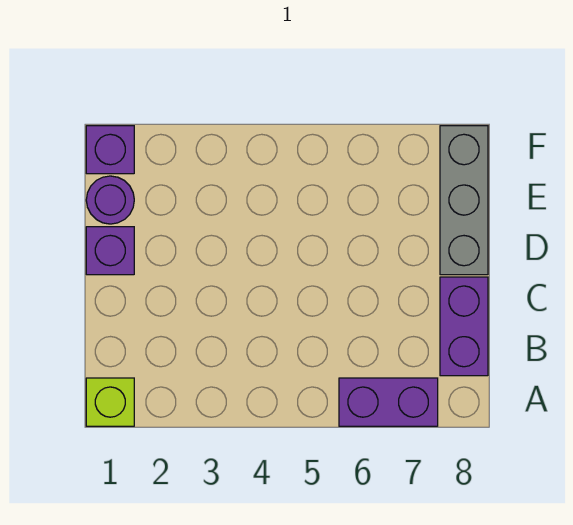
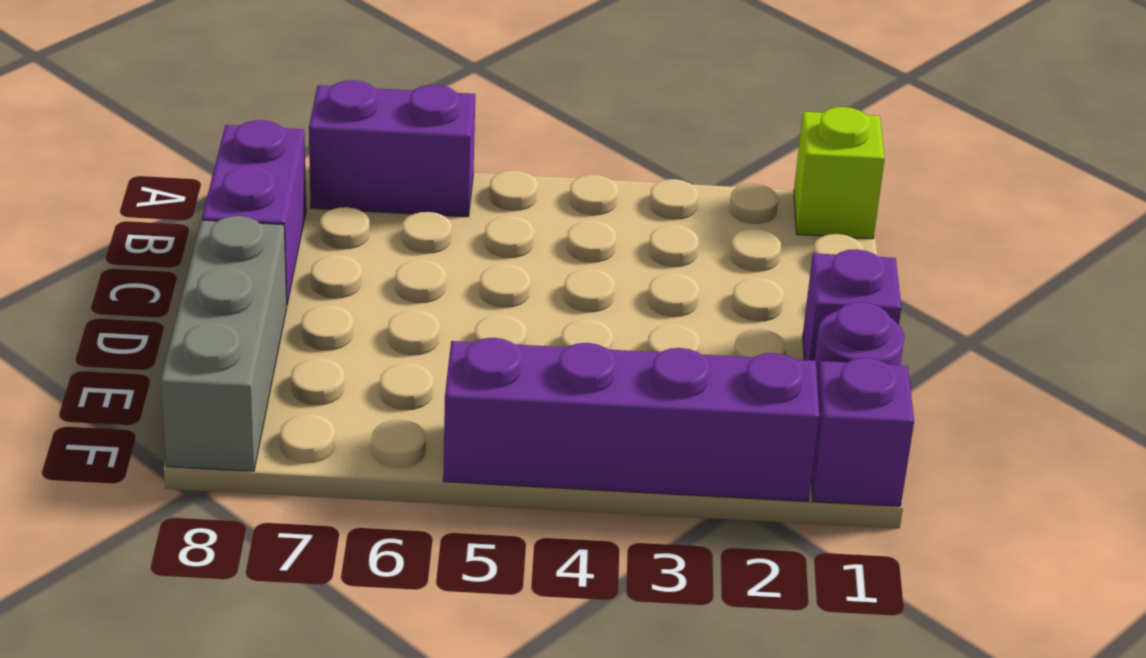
none -> purple brick F2:F5 level 1

